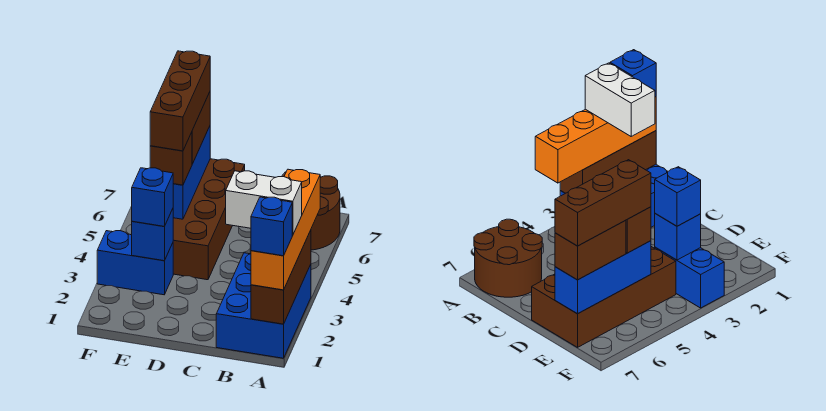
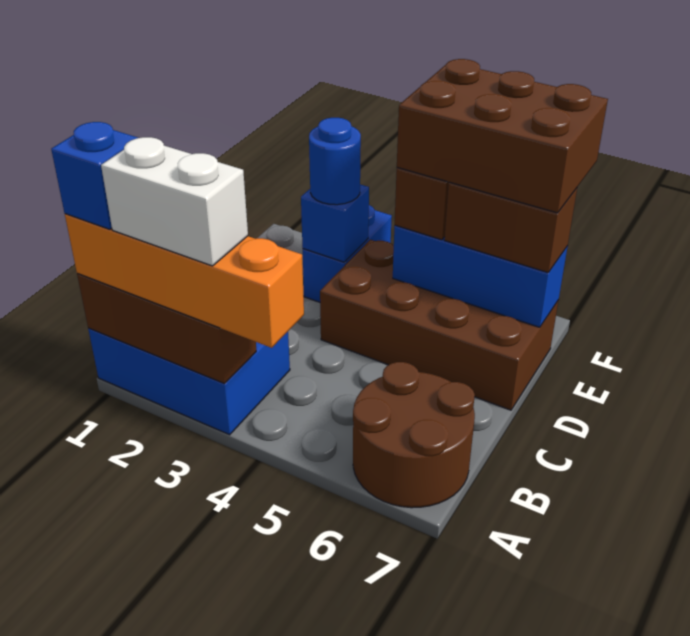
white brick A2:B2 level 4 -> white brick A2:A3 level 4
blue brick E3 level 3 -> blue round brick E3 level 3
brown brick E5:E7 level 4 -> brown brick E5:F7 level 4

